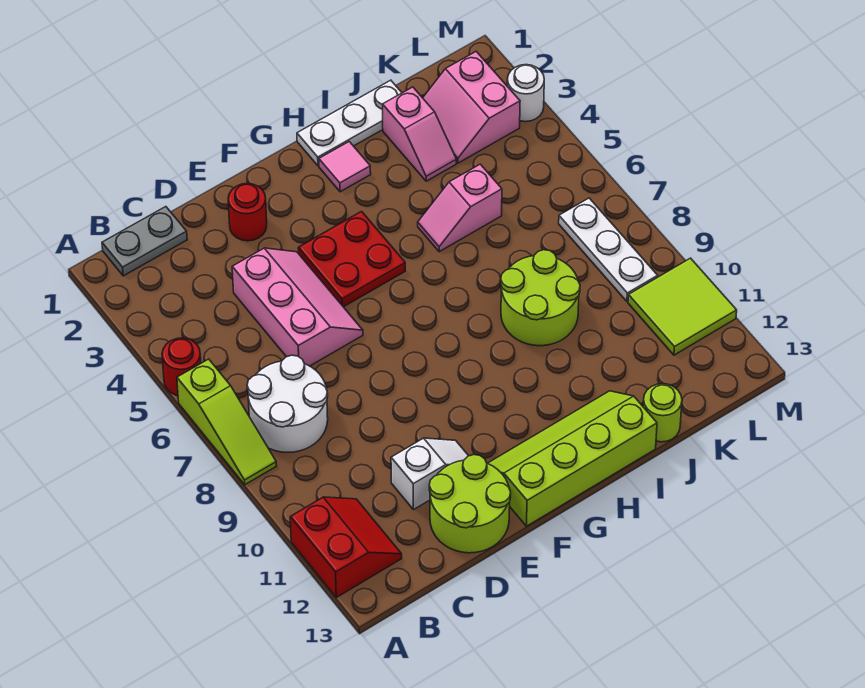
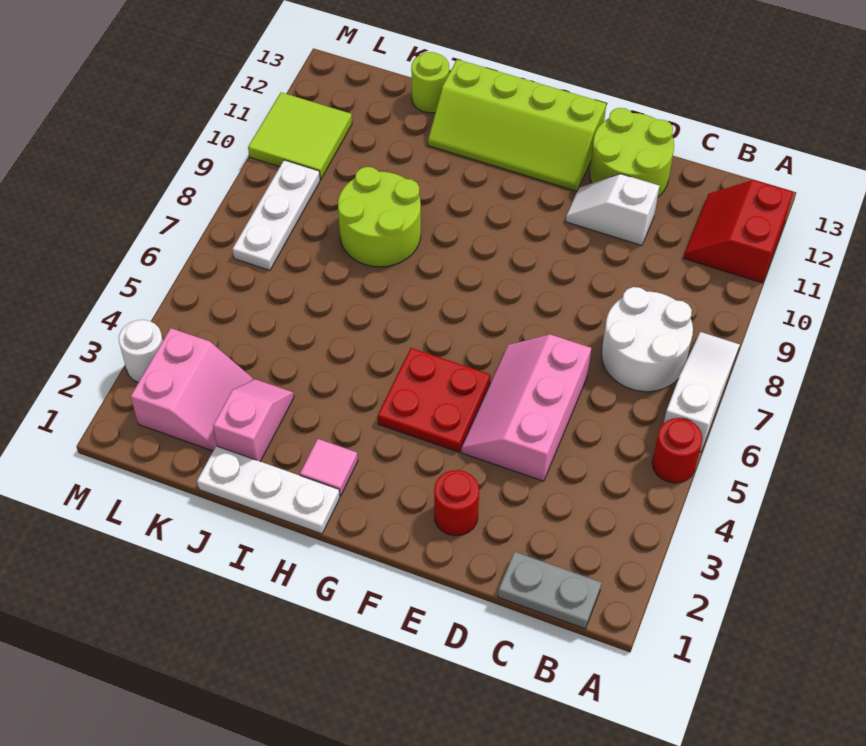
lime slope A6:A8 level 1 top 6 -> white slope A6:A8 level 1 top 6
pink slope I5:J5 level 1 top J -> none

